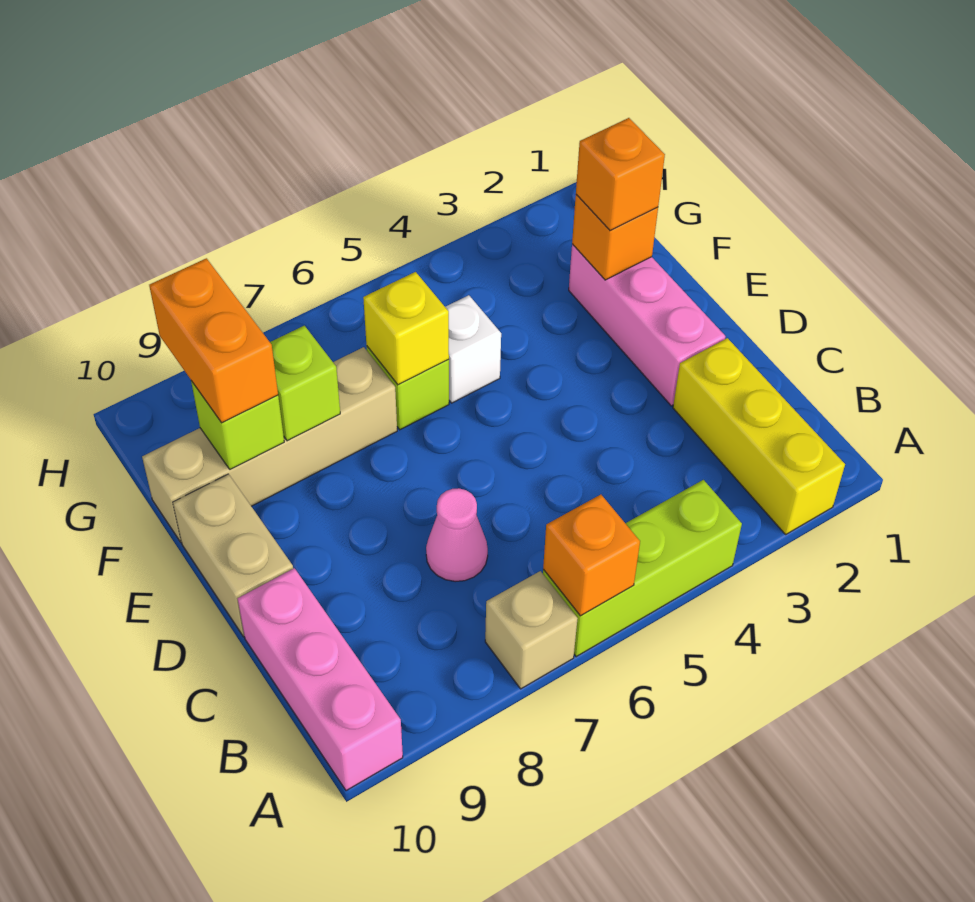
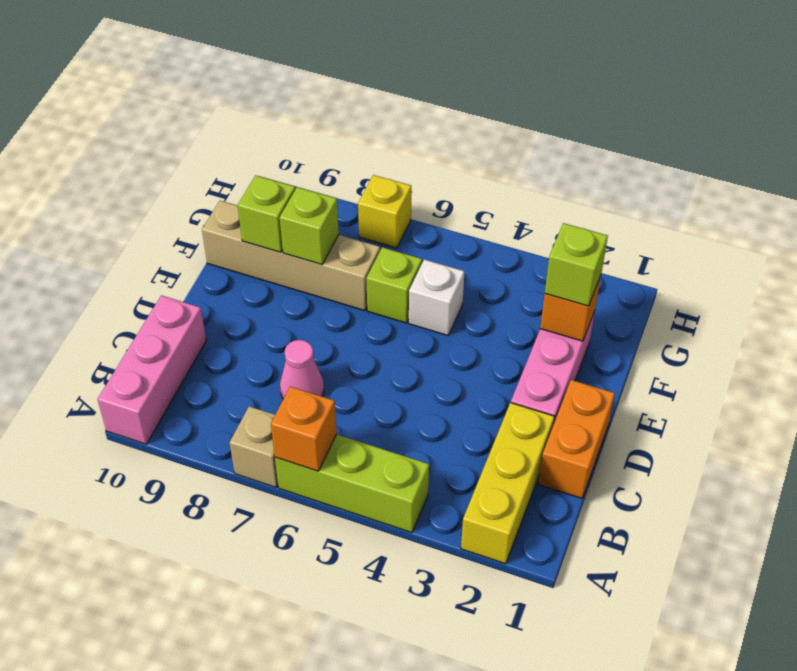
tan brick D10:E10 level 1 -> none
orange brick F2 level 3 -> lime brick F2 level 3
yellow brick F6 level 2 -> yellow brick H7 level 1
orange brick F9:G9 level 3 -> orange brick C1:D1 level 1

